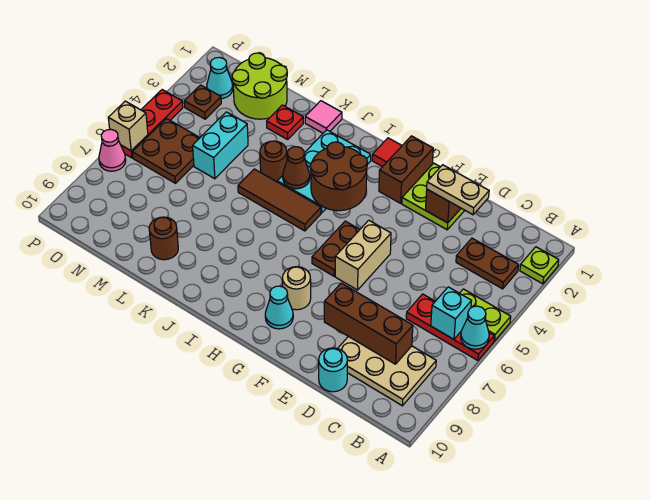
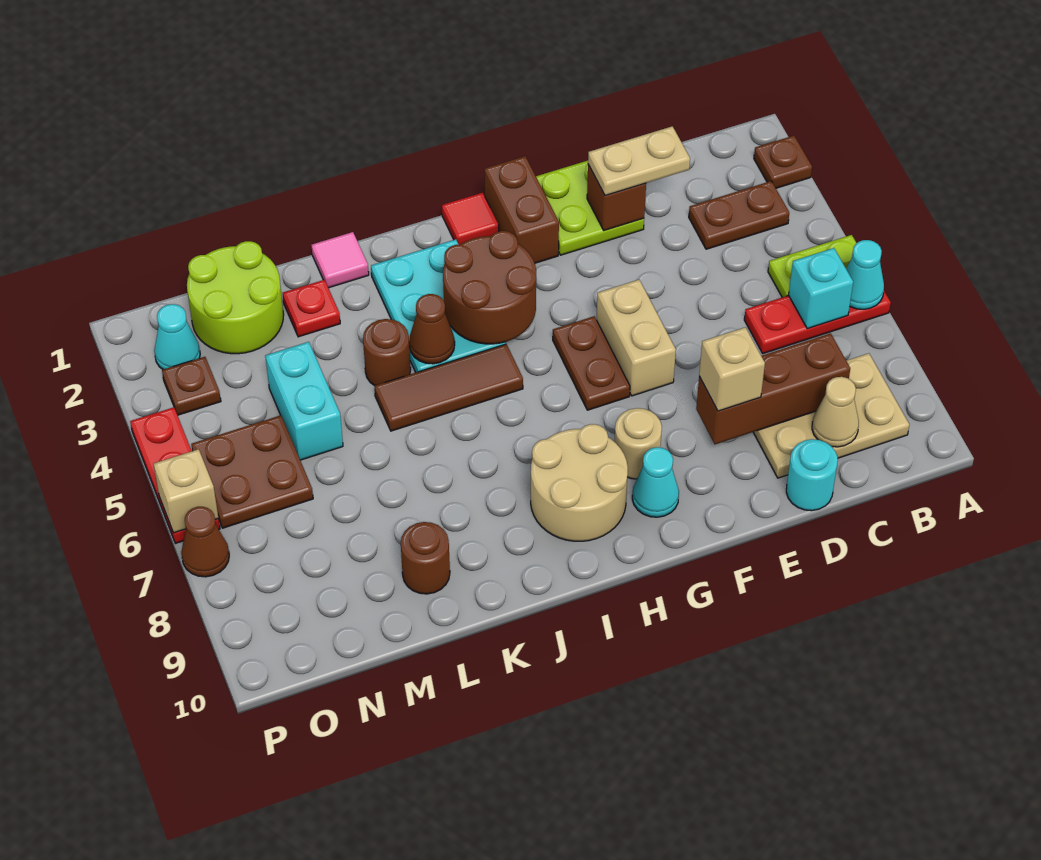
lime plate A2 level 1 -> brown plate A2 level 1
none -> tan cone C9 level 2
none -> tan brick E8 level 3
none -> tan round brick H8:I9 level 1
pink cone P7 level 1 -> brown cone P7 level 1

